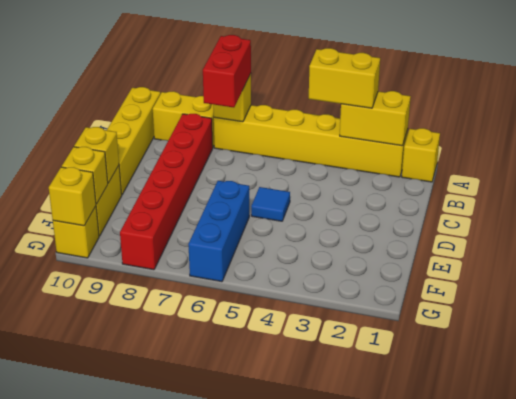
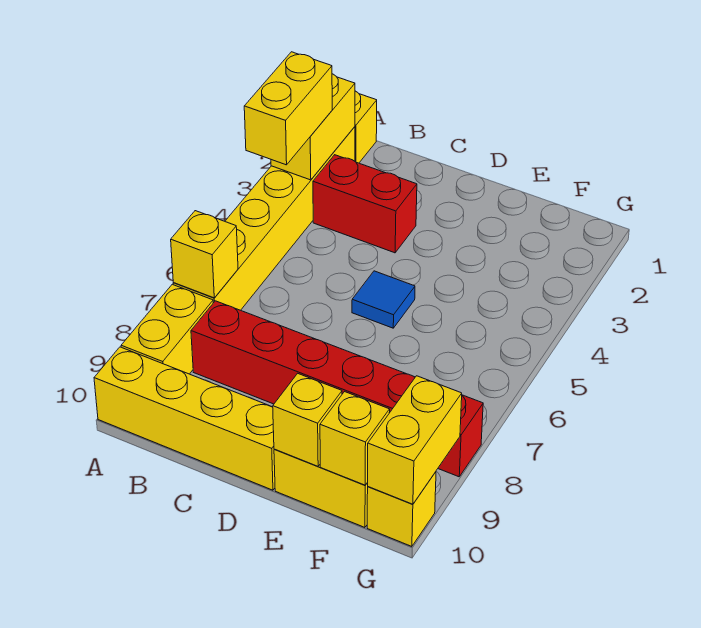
red brick A7:B7 level 3 -> red brick B3:C3 level 1
blue brick E6:G6 level 1 -> none
yellow brick G10 level 2 -> yellow brick G9:G10 level 2

